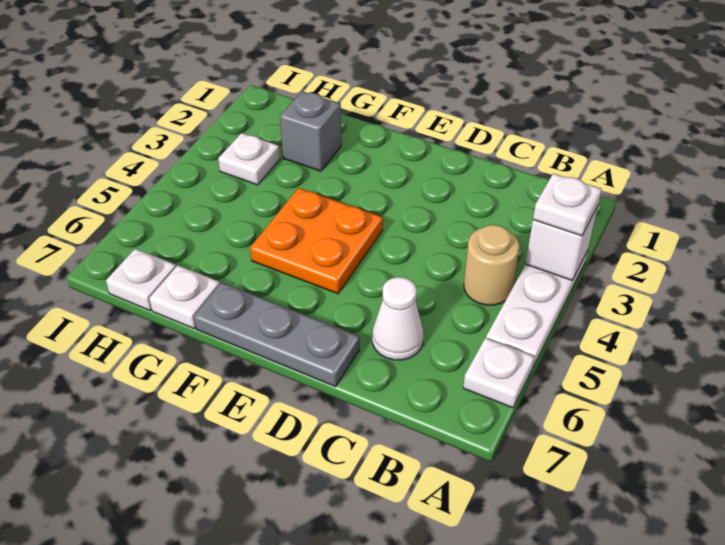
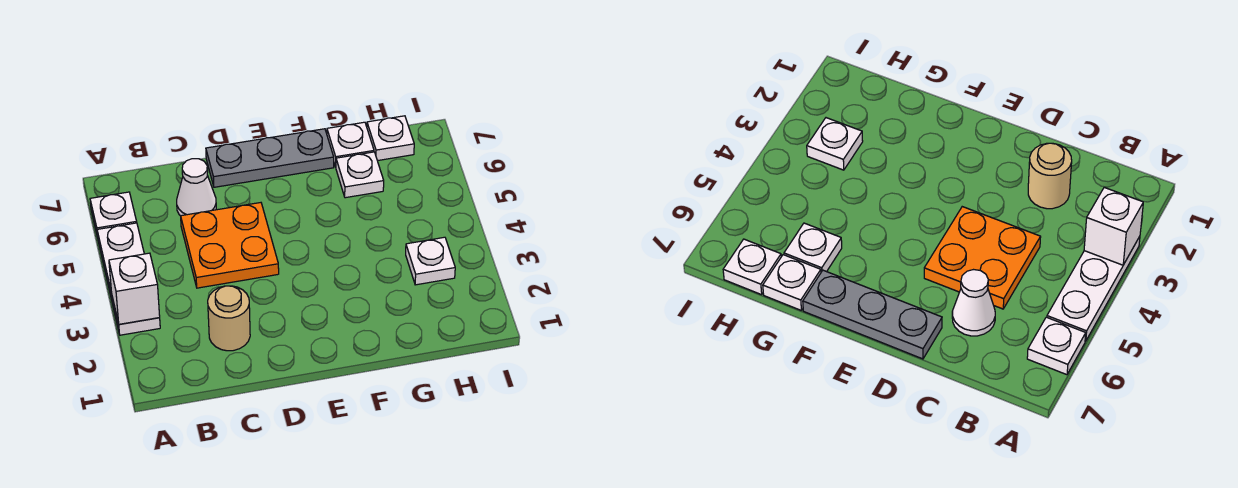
white plate A3 level 3 -> white plate G6 level 1
tan round brick B4 level 1 -> tan round brick C2 level 1
orange plate E4:F5 level 1 -> orange plate C4:D5 level 1
grey brick G2 level 1 -> none

